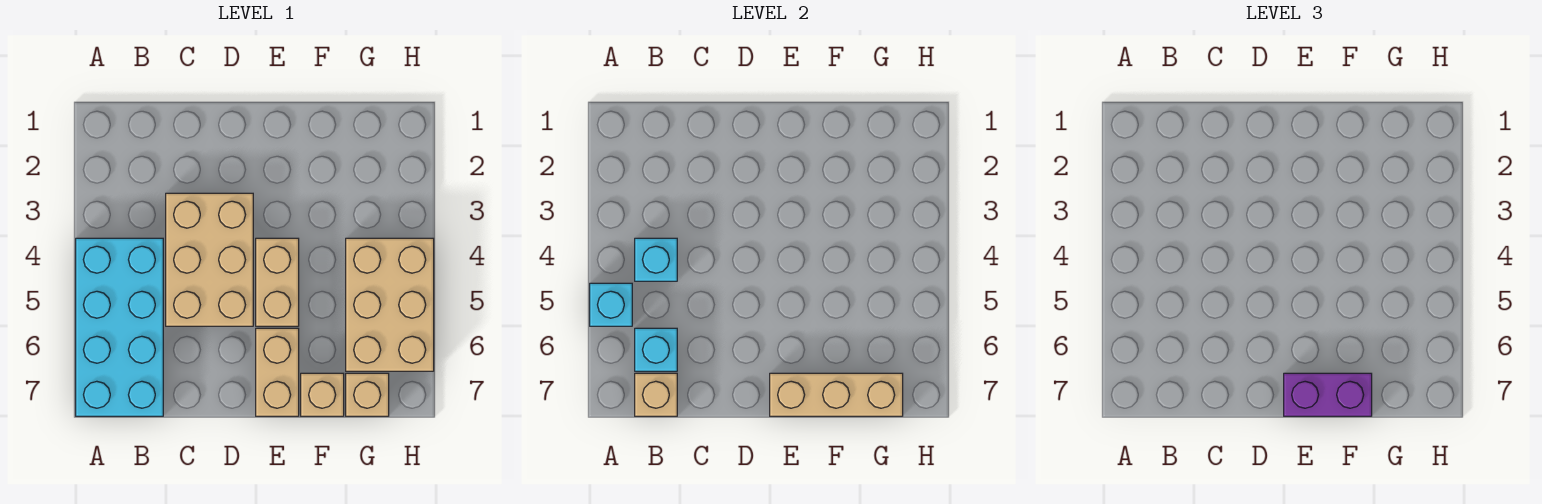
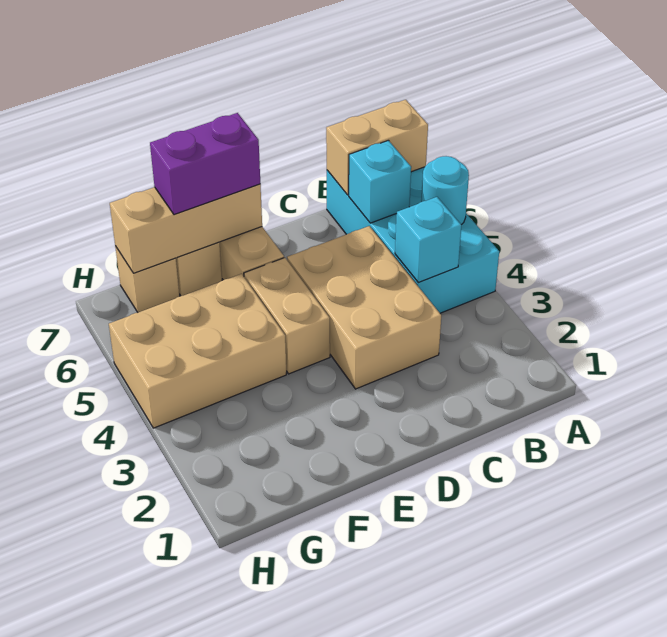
cyan brick A5 level 2 -> cyan round brick A5 level 2
tan brick B7 level 2 -> tan brick A7:B7 level 2
tan brick G4:H6 level 1 -> tan brick F4:H5 level 1

